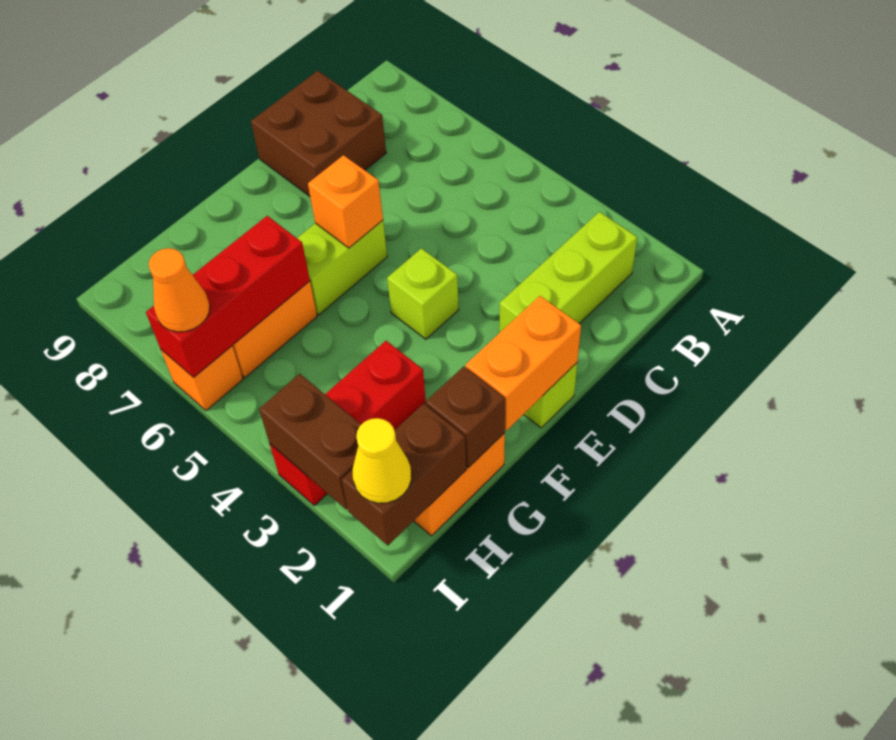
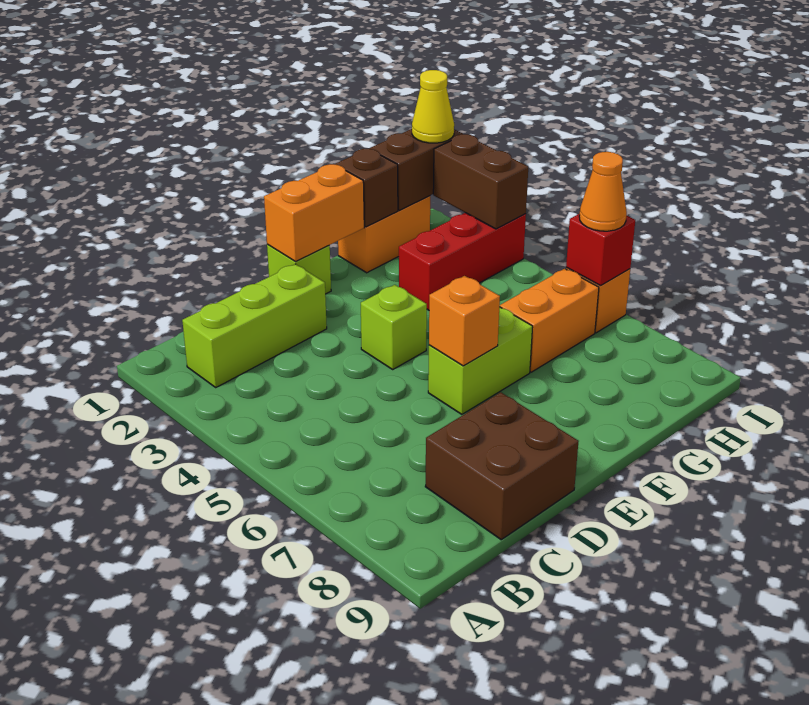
red brick G6:I6 level 2 -> red brick I6 level 2

